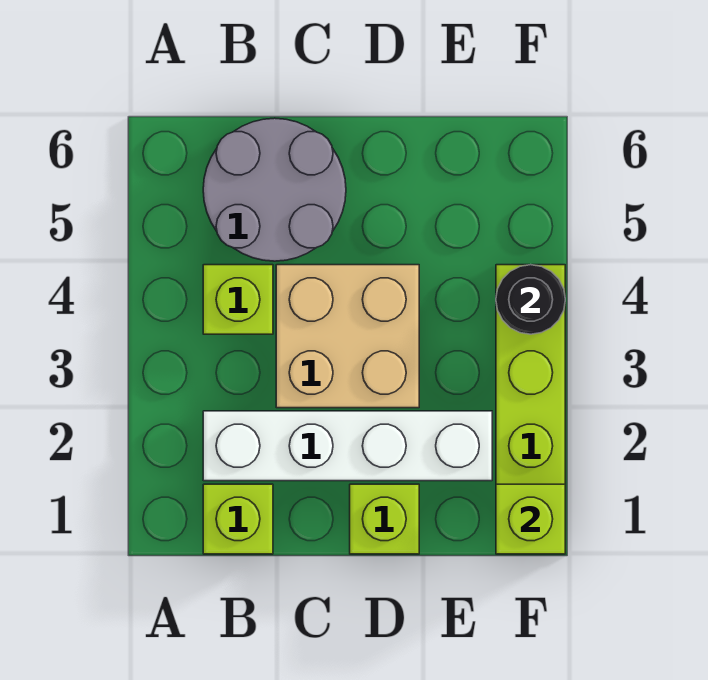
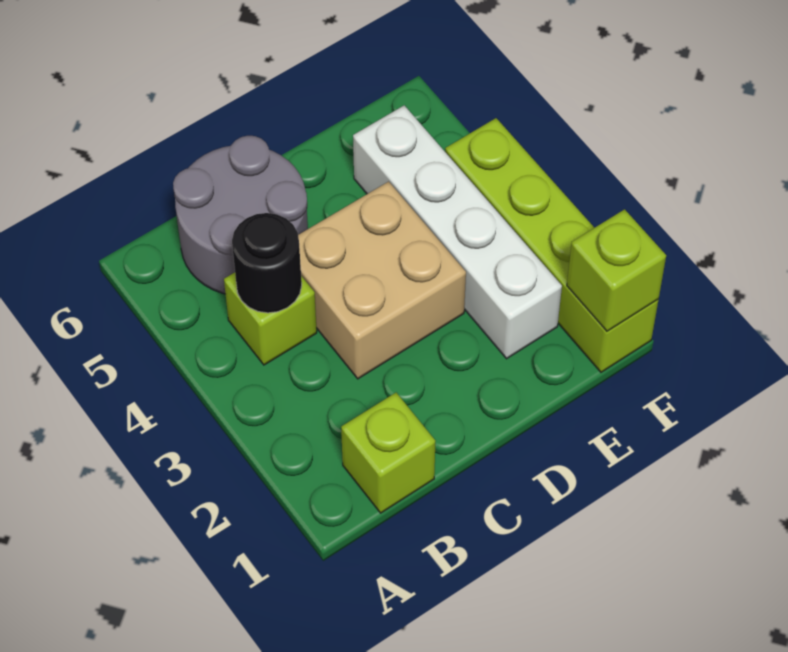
white brick B2:E2 level 1 -> white brick E2:E5 level 1
lime brick D1 level 1 -> none
black round brick F4 level 2 -> black round brick B4 level 2

